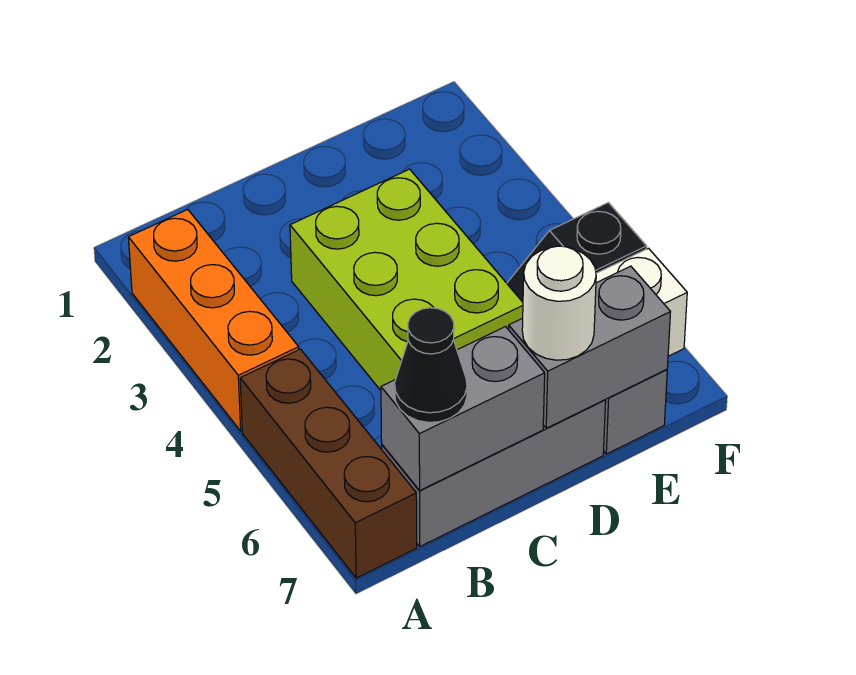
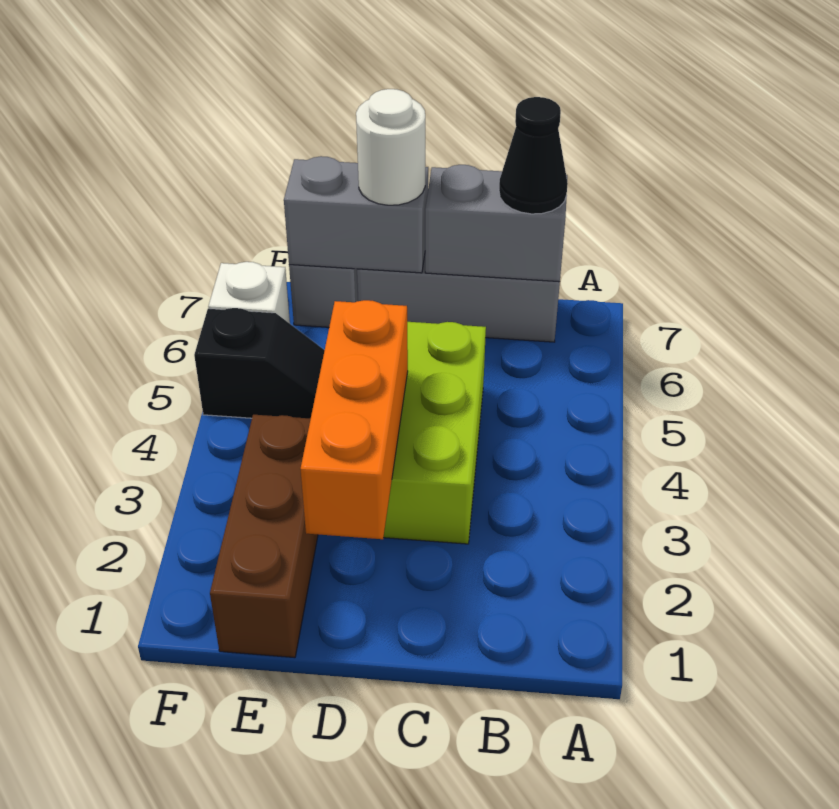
orange brick A2:A4 level 1 -> orange brick D2:D4 level 2
brown brick A5:A7 level 1 -> brown brick E1:E3 level 1

